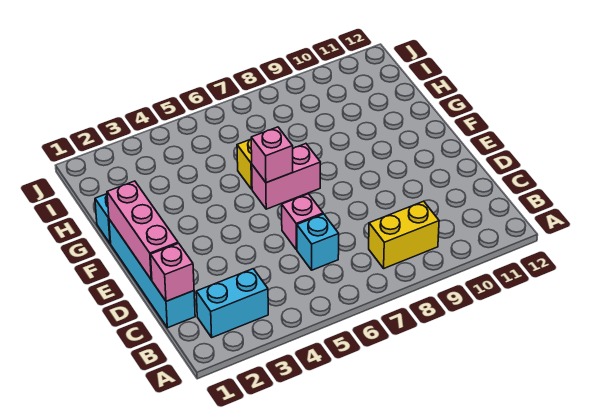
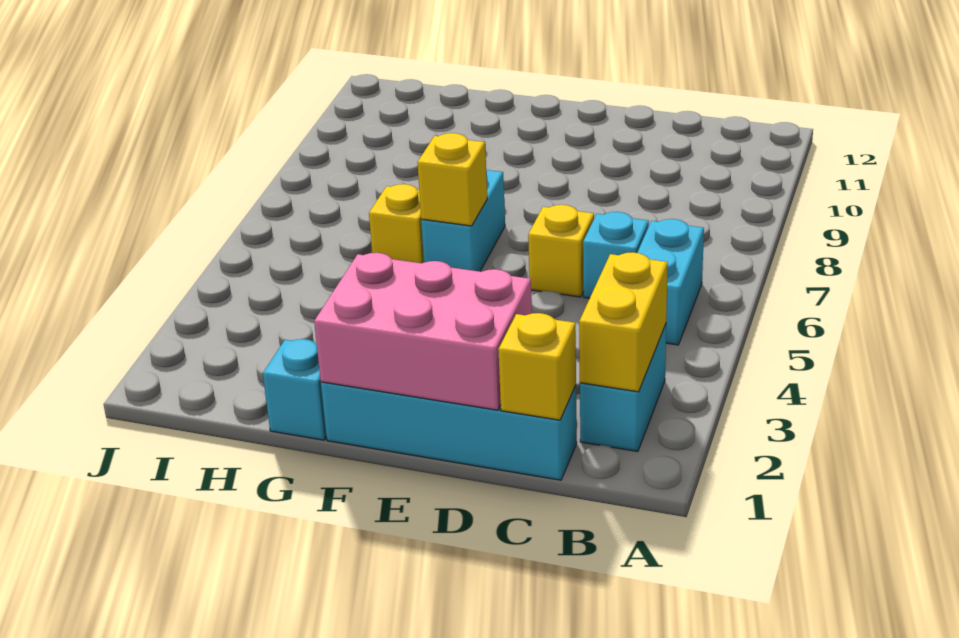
none -> cyan brick B5:B6 level 1
yellow brick B8:B9 level 1 -> yellow brick B2:B3 level 2
pink brick C1 level 2 -> yellow brick C1 level 2
pink brick D1:F1 level 2 -> pink brick D1:F2 level 2
pink brick D6 level 1 -> yellow brick D6 level 1
pink brick F6:F7 level 1 -> cyan brick F6:F7 level 1
pink brick F6 level 2 -> yellow brick F6 level 2

